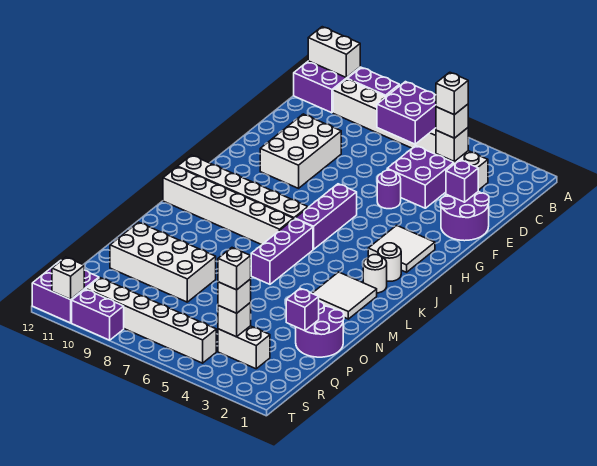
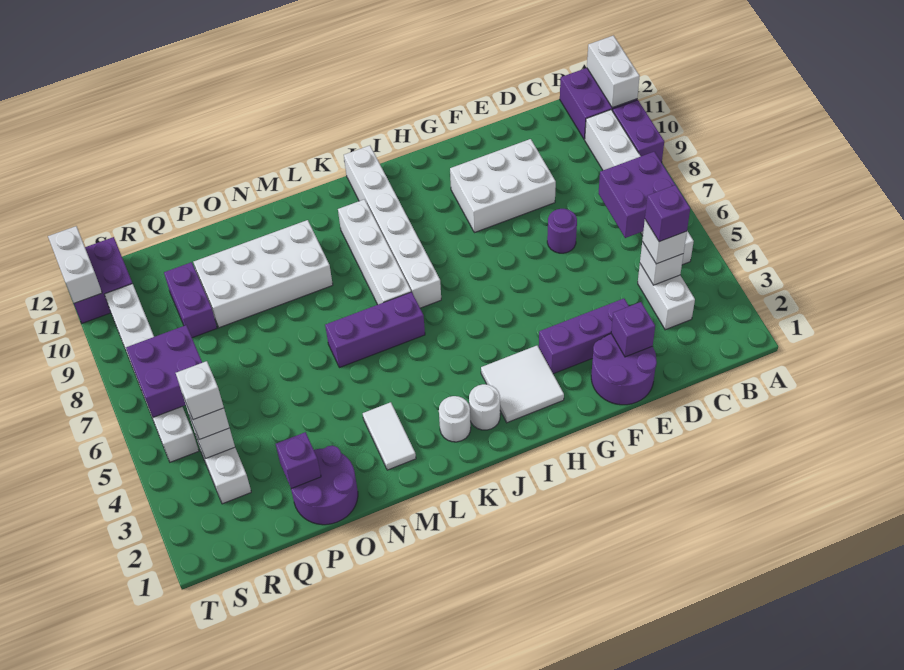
white brick C4 level 4 -> purple brick C4 level 4
purple brick D4:E5 level 1 -> purple brick R6:S7 level 2
purple round brick F5 level 1 -> purple round brick E7 level 1
purple brick H6:J6 level 1 -> purple brick E3:G3 level 1
white brick K7:K12 level 1 -> white brick K7:K10 level 1
white tile L2:M3 level 1 -> white tile M2:M3 level 1
white brick O8:P11 level 1 -> white brick M9:P10 level 1
purple brick T9:T10 level 1 -> purple brick Q9:Q10 level 1
white brick T11 level 2 -> white brick T11:T12 level 2

